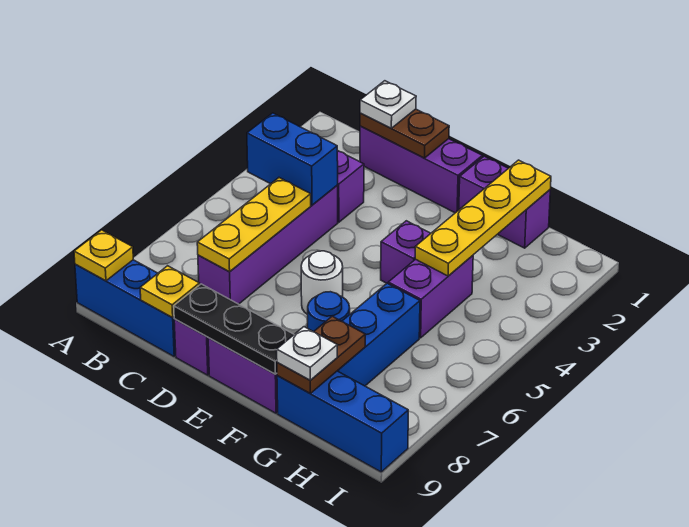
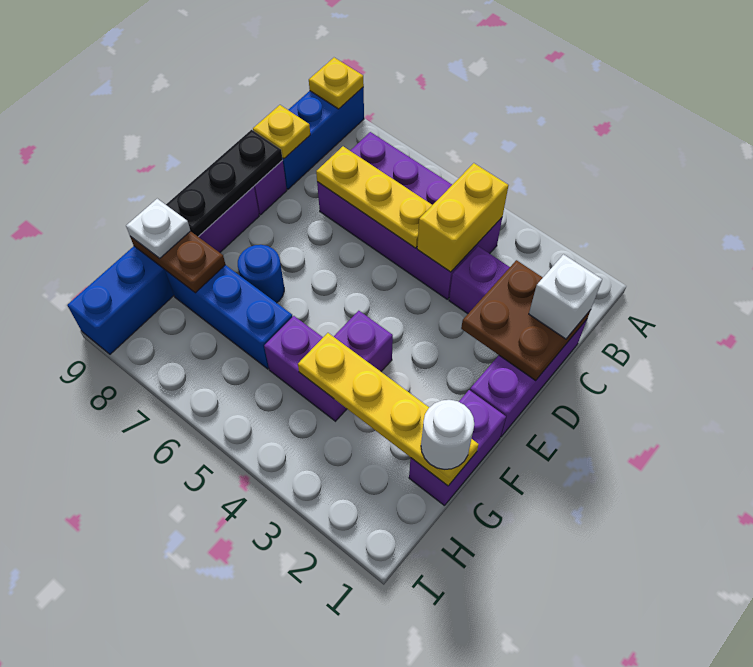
blue brick B4:C4 level 2 -> yellow brick B4:C4 level 2
brown plate C1:D1 level 2 -> brown plate C1:D2 level 2
white plate C1 level 3 -> white brick C1 level 3
purple brick C4:C7 level 1 -> purple brick B4:C7 level 1
white round brick E6 level 1 -> white round brick G1 level 3

